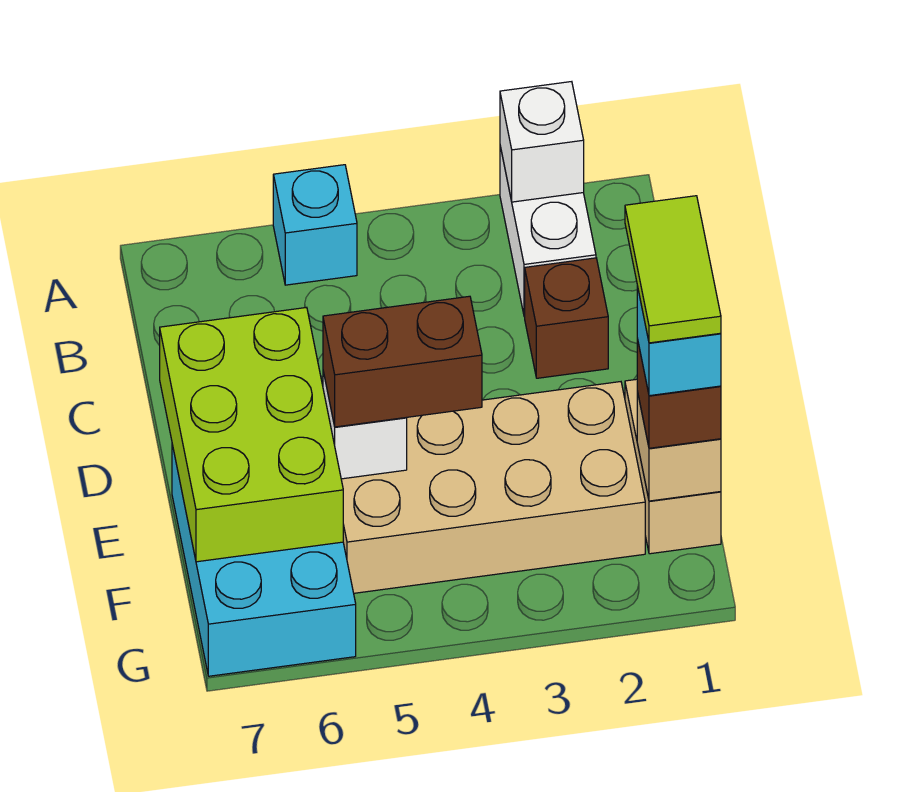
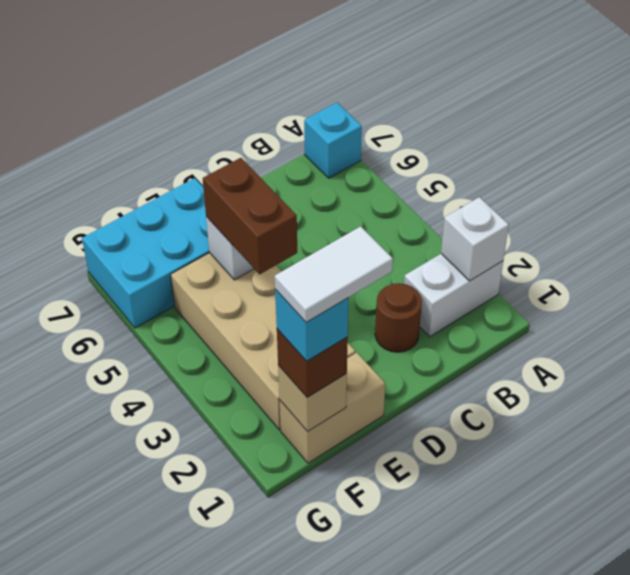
cyan brick A5 level 1 -> cyan brick A7 level 1
brown brick C2 level 1 -> brown round brick C2 level 1
lime brick D6:F7 level 2 -> none
lime tile E1:F1 level 5 -> white tile E1:F1 level 5

